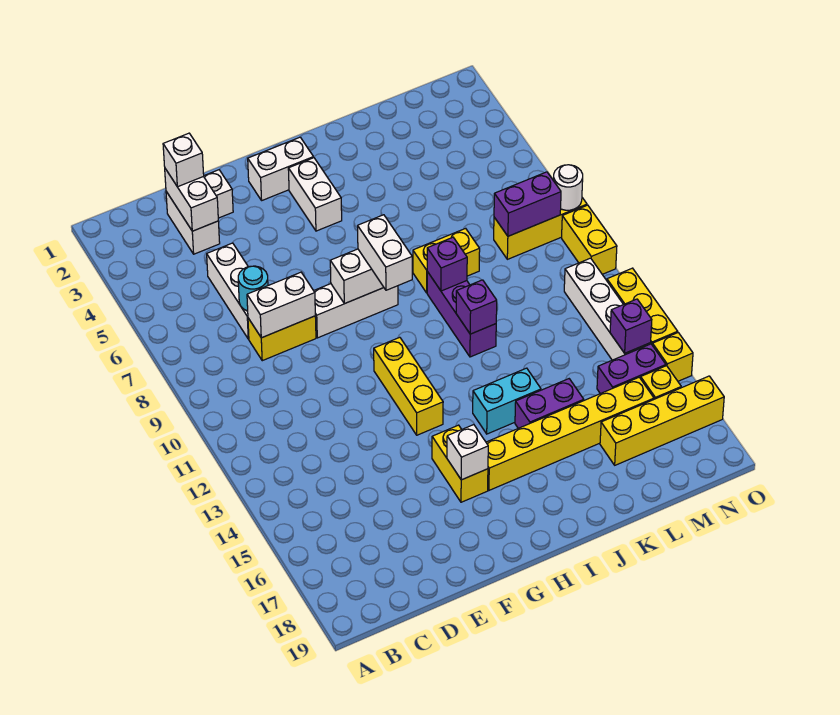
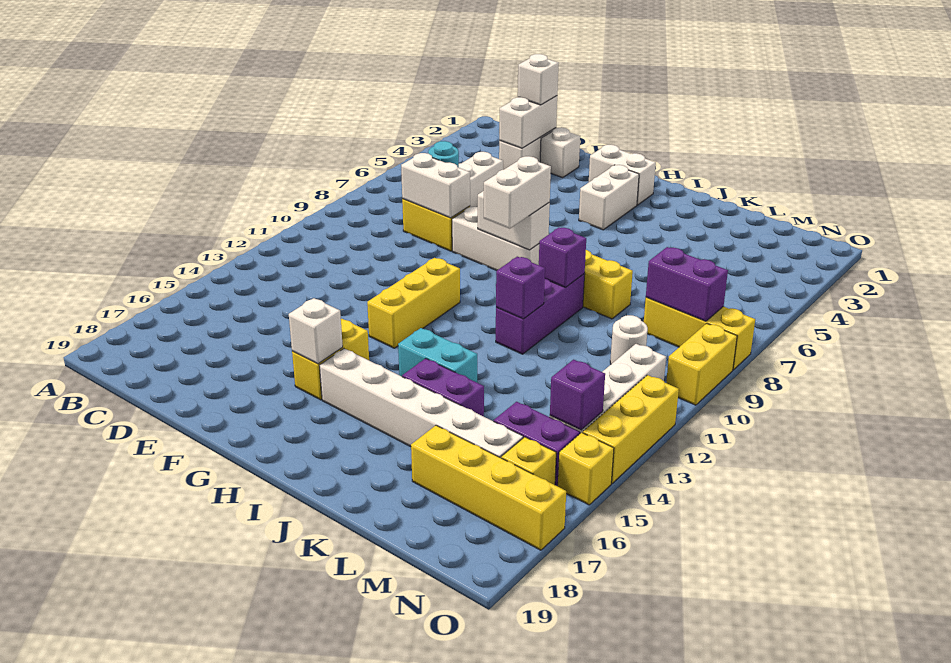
yellow brick H16:M16 level 1 -> white brick H16:M16 level 1
white round brick O8 level 2 -> white round brick M10 level 1

